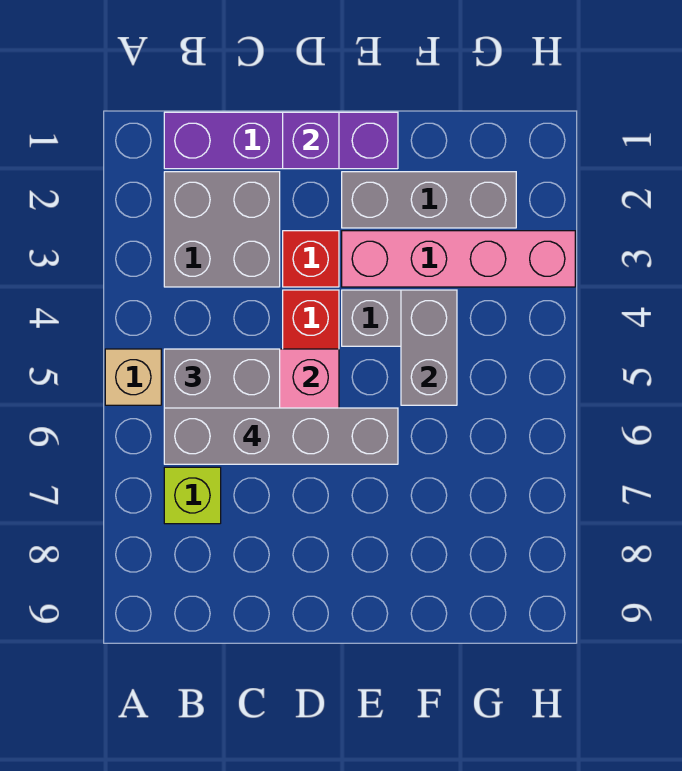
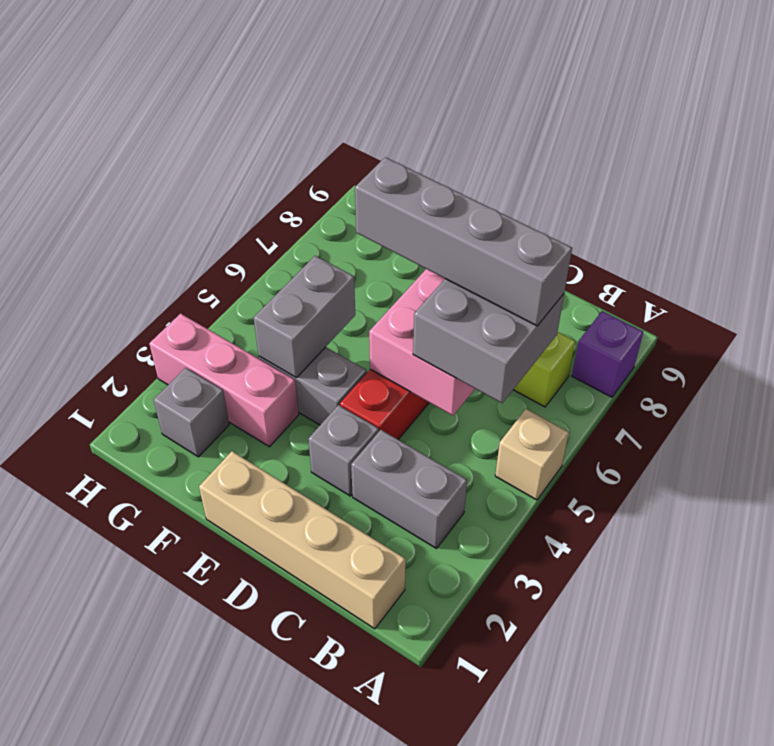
purple brick B1:E1 level 1 -> tan brick B1:E1 level 1
grey brick B2:C3 level 1 -> grey brick B3:C3 level 1
purple brick D1 level 2 -> purple brick A8 level 1
red brick D3 level 1 -> grey brick D3 level 1
grey brick E2:G2 level 1 -> grey brick G2 level 1
pink brick E3:H3 level 1 -> pink brick F3:H3 level 1

